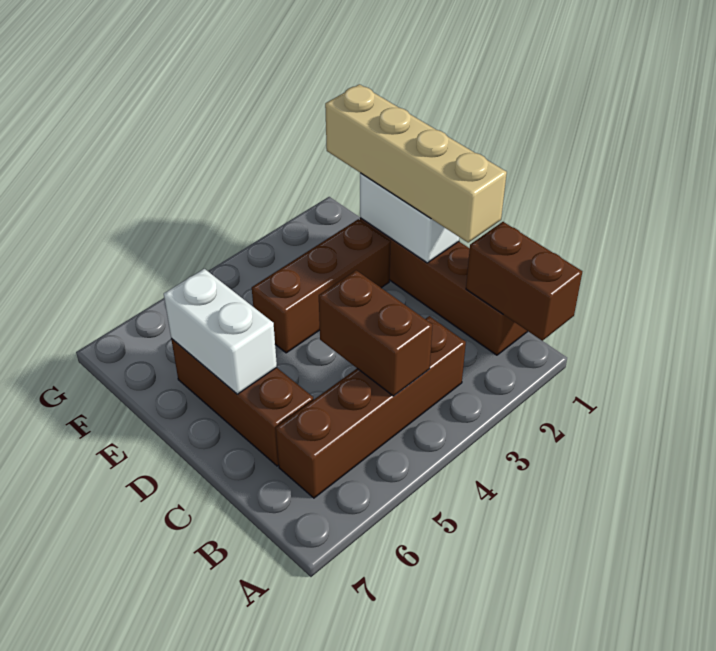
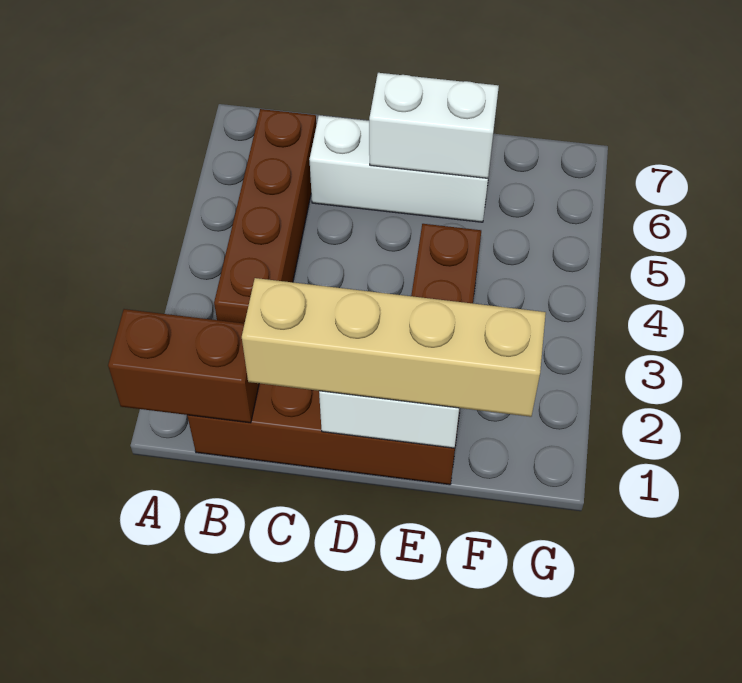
brown brick B4:C4 level 2 -> none
brown brick C6:E6 level 1 -> white brick C6:E6 level 1

